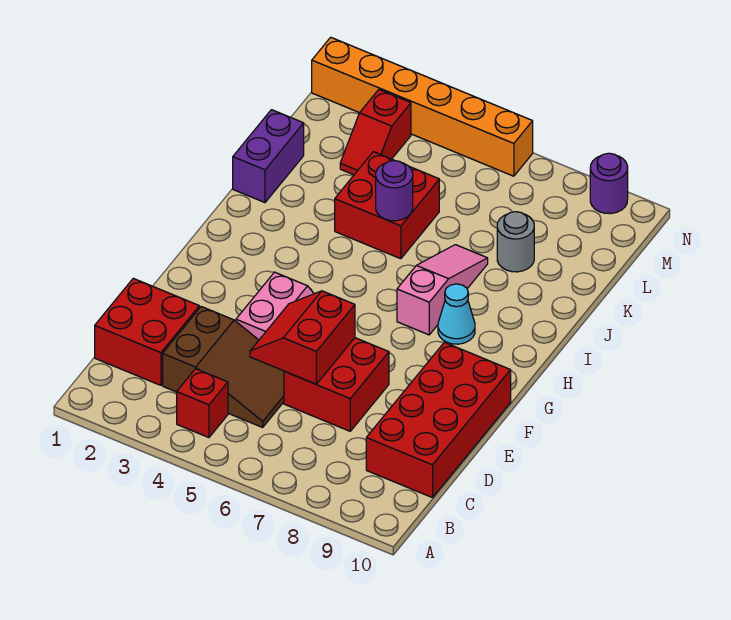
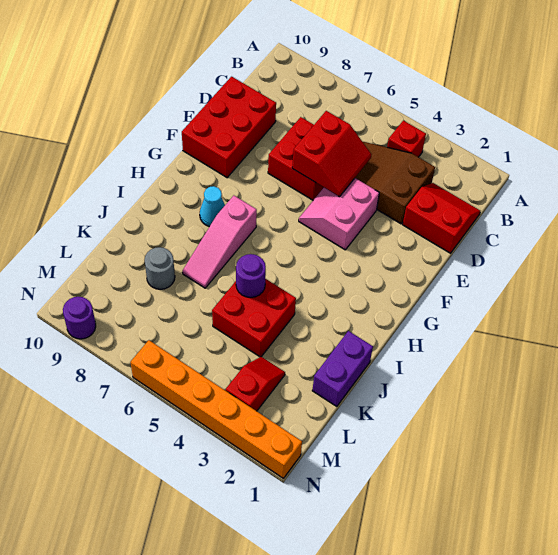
red brick C1:D2 level 1 -> red slope C1:D2 level 1 top D
red brick C9:F10 level 1 -> red brick D9:F10 level 1

